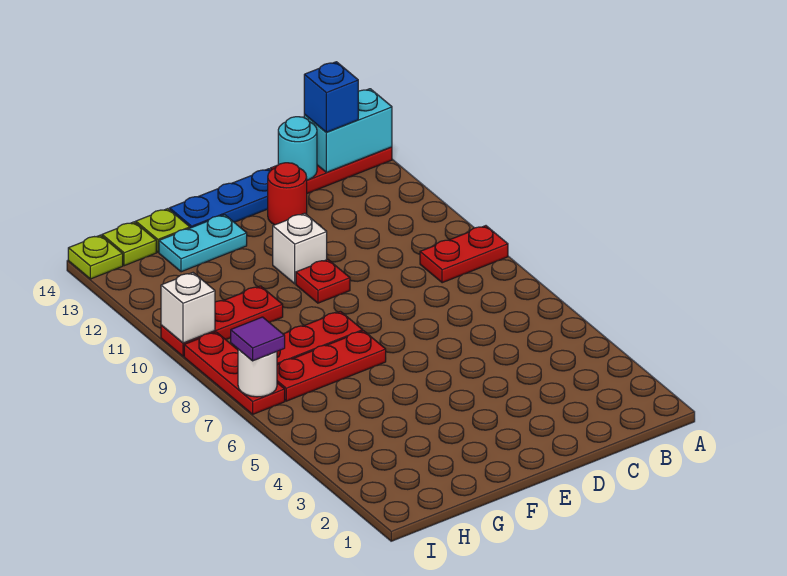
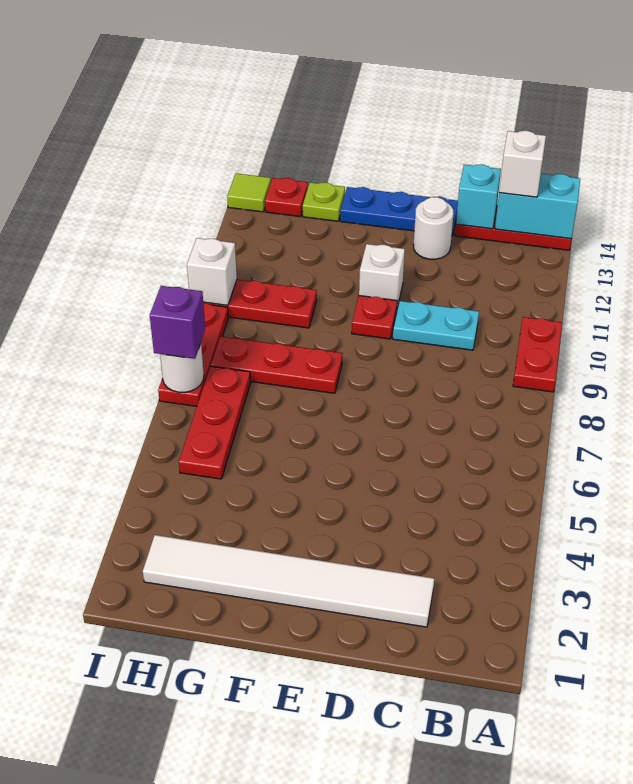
red plate A9:B9 level 1 -> red plate A9:A10 level 1
blue brick B14 level 3 -> white brick B14 level 3
none -> white tile C2:H2 level 1
cyan round brick C14 level 2 -> cyan brick C14 level 2
red round brick D13 level 1 -> white round brick D13 level 1
red plate F7:H7 level 1 -> red plate H5:H7 level 1
cyan plate F13:G13 level 1 -> cyan plate C10:D10 level 1
lime plate H14 level 1 -> red plate H14 level 1
purple tile I7 level 3 -> purple brick I7 level 3
lime plate I14 level 1 -> lime tile I14 level 1

